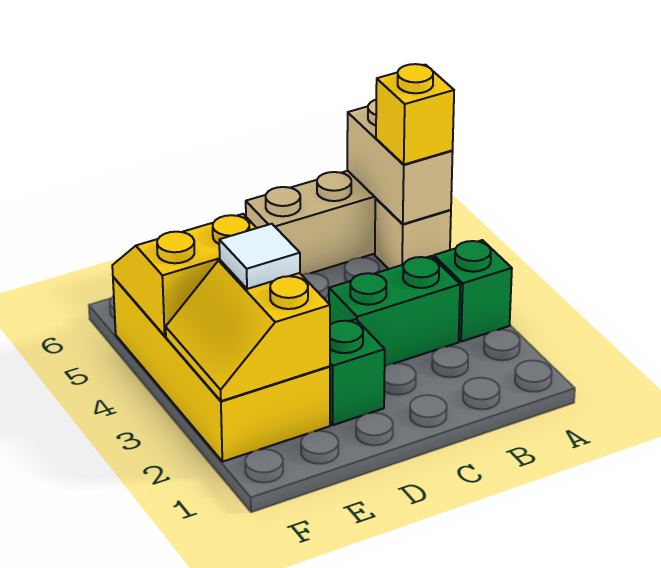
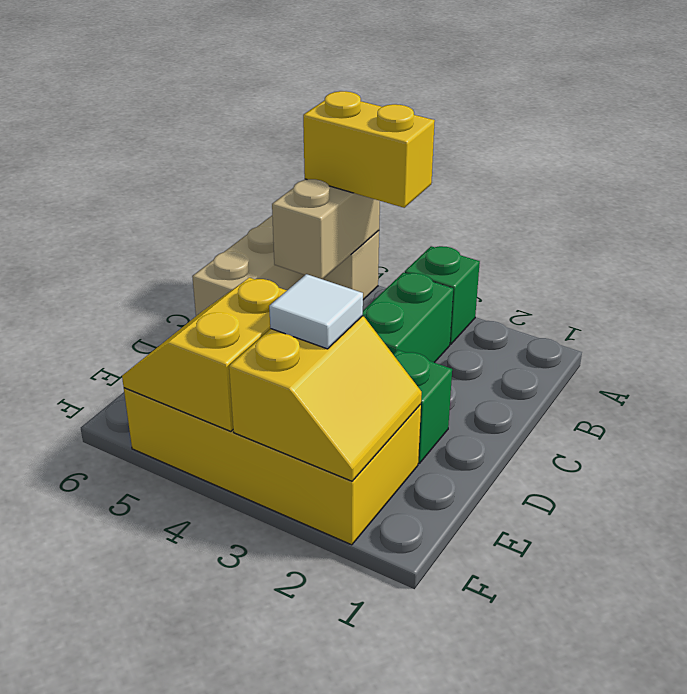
tan brick A5:A6 level 2 -> tan brick A5:B5 level 2
yellow brick A5 level 3 -> yellow brick A4:A5 level 3
yellow slope E2:F3 level 2 top E -> yellow slope E2:F3 level 2 top 3

